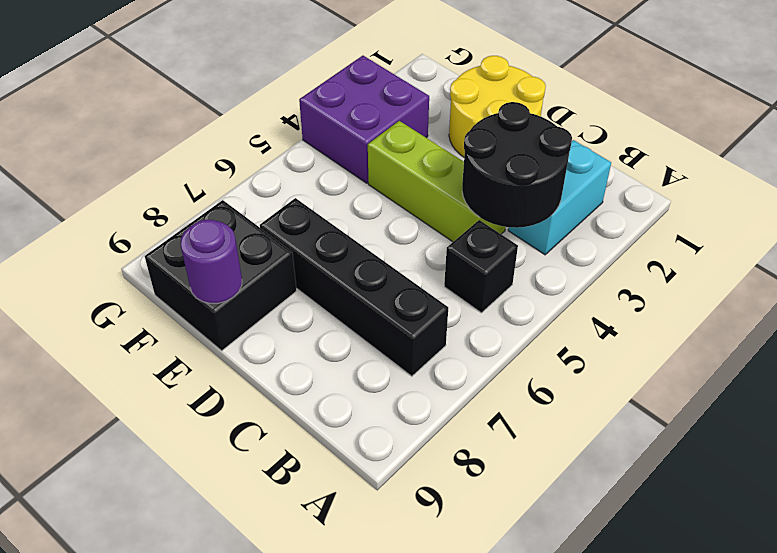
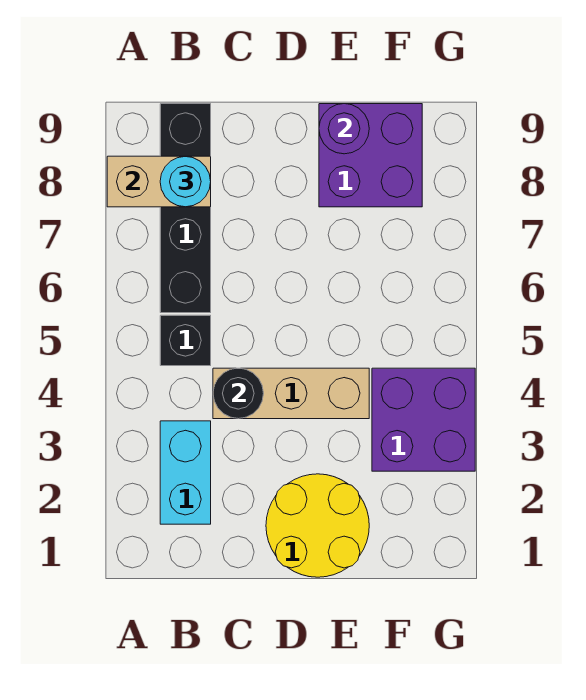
none -> tan brick A8:B8 level 2
black round brick B3:C4 level 2 -> black round brick C4 level 2
black brick B7:E7 level 1 -> black brick B6:B9 level 1
none -> cyan round brick B8 level 3
lime brick C4:E4 level 1 -> tan brick C4:E4 level 1
black brick E8:F9 level 1 -> purple brick E8:F9 level 1

